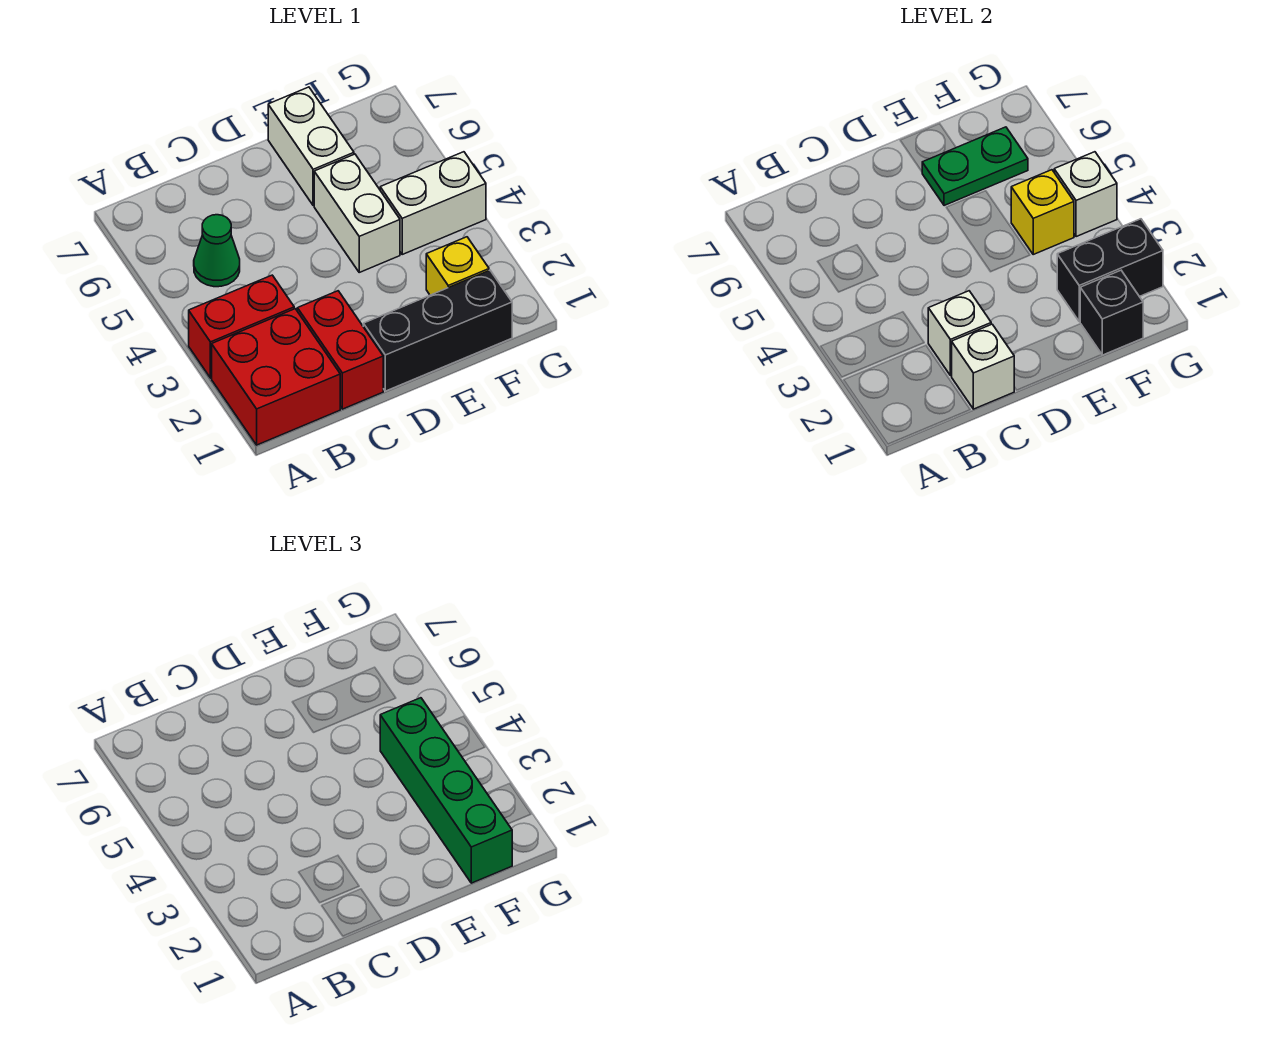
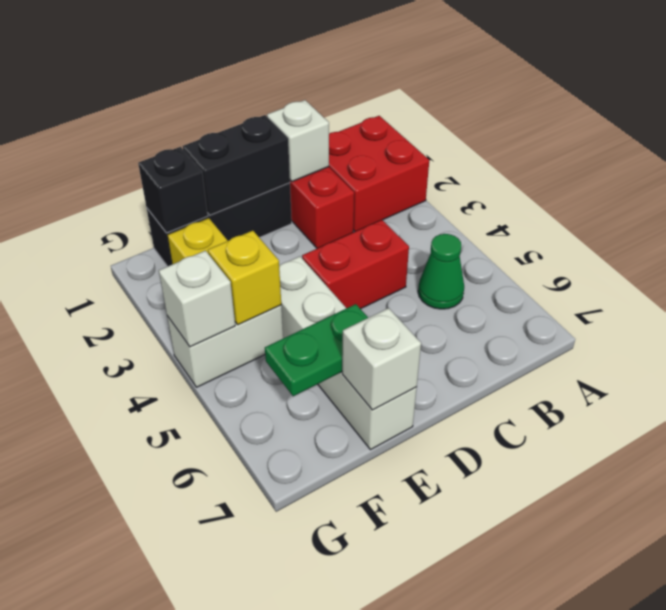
red brick A3:B3 level 1 -> red brick C4:D4 level 1
white brick C2 level 2 -> white brick E7 level 2
green brick F1:F4 level 3 -> none
black brick F2:G2 level 2 -> black brick D1:E1 level 2

